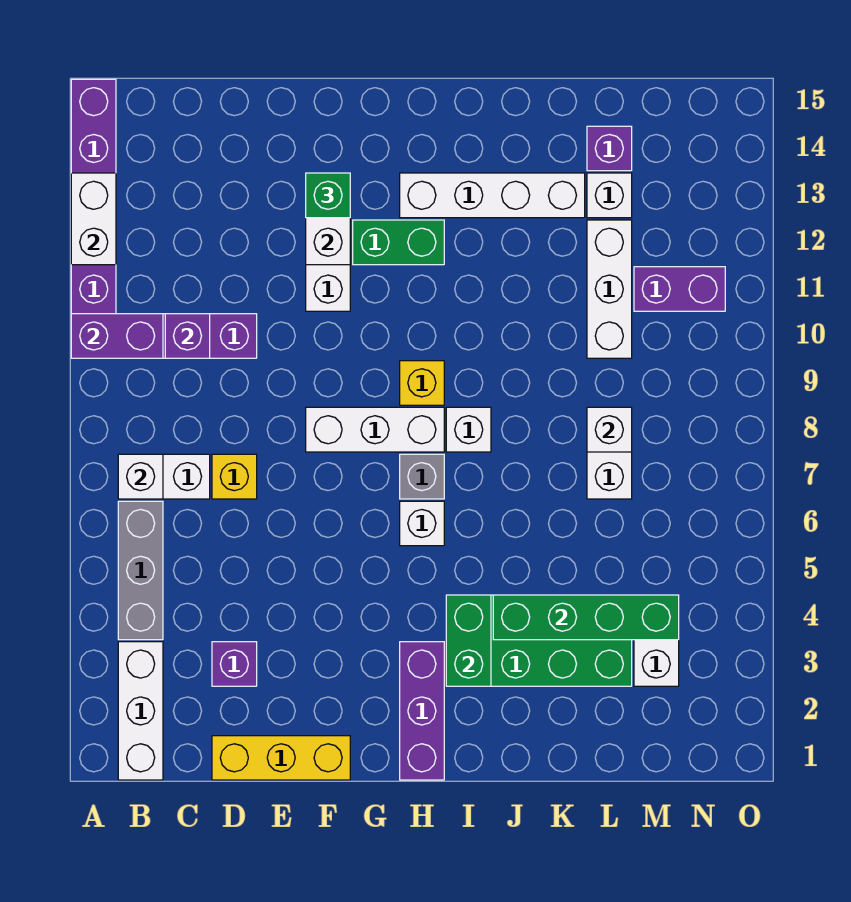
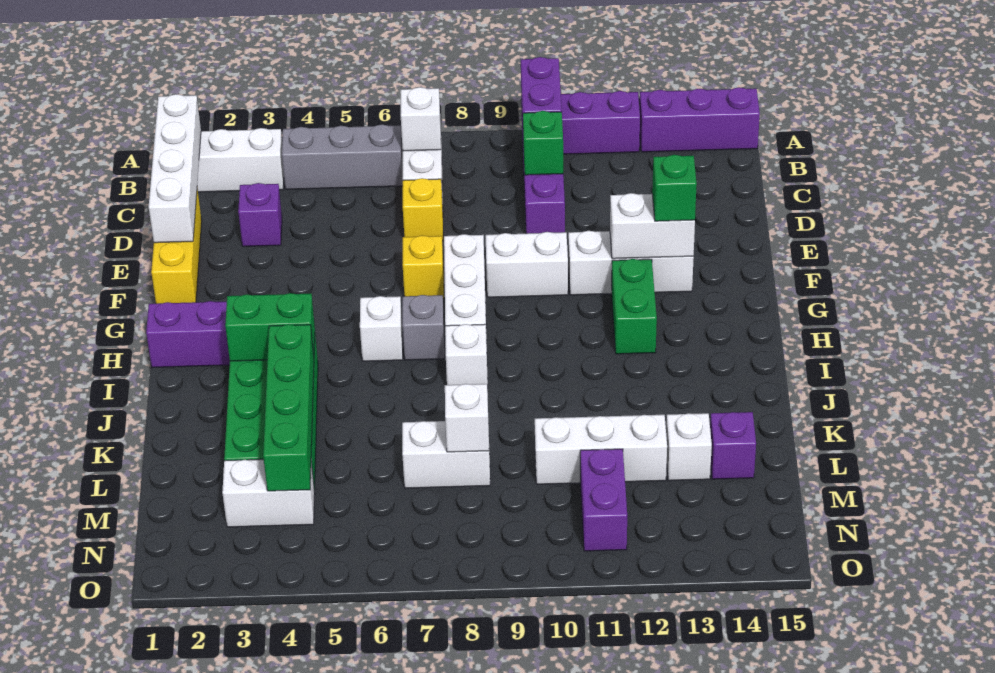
white brick A12:A13 level 2 -> white brick F9:F10 level 1
purple brick C10 level 2 -> green brick C10 level 2
yellow brick H9 level 1 -> yellow brick F7 level 1
white brick H13:K13 level 1 -> white brick B1:E1 level 2

